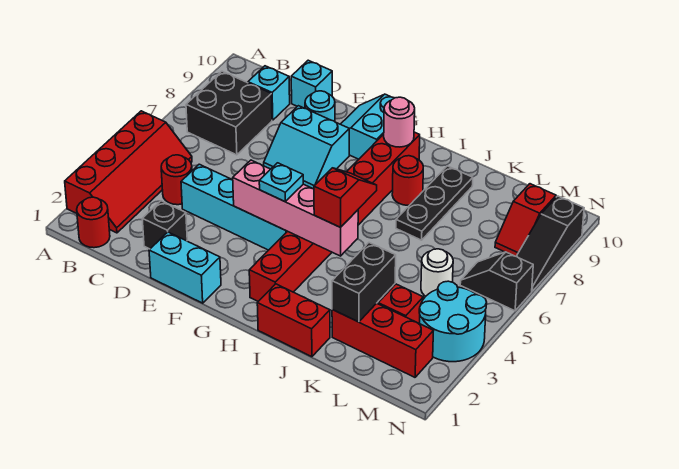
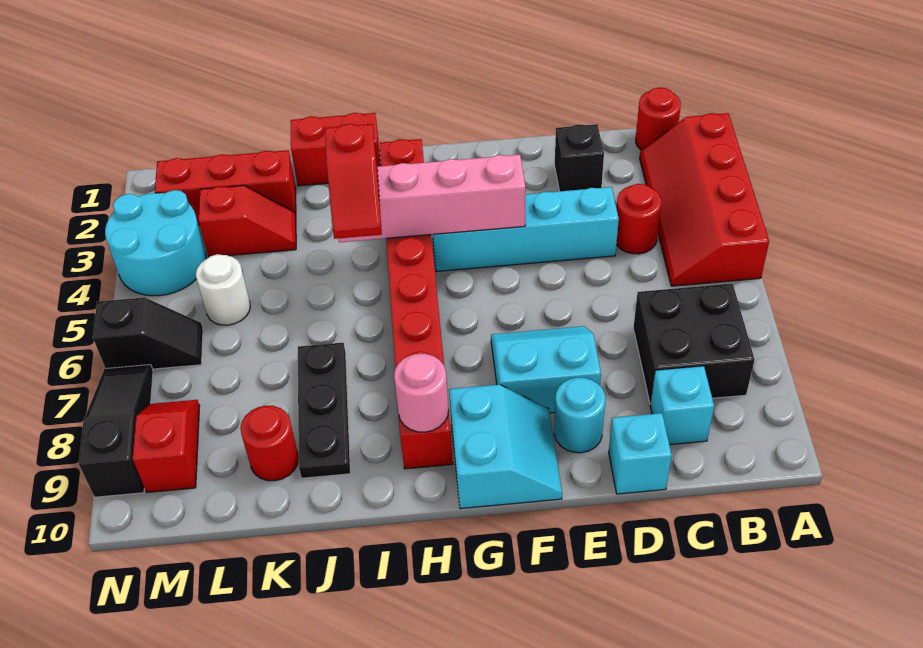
cyan brick E1:F1 level 1 -> none
cyan plate G4 level 3 -> none
red round brick I8 level 1 -> red round brick K9 level 1
black brick K2:K3 level 2 -> none

